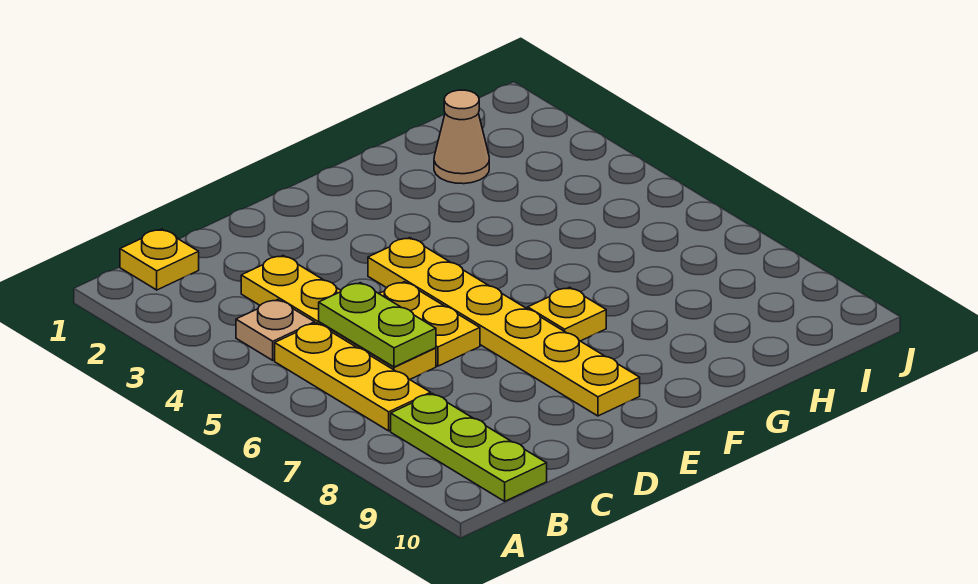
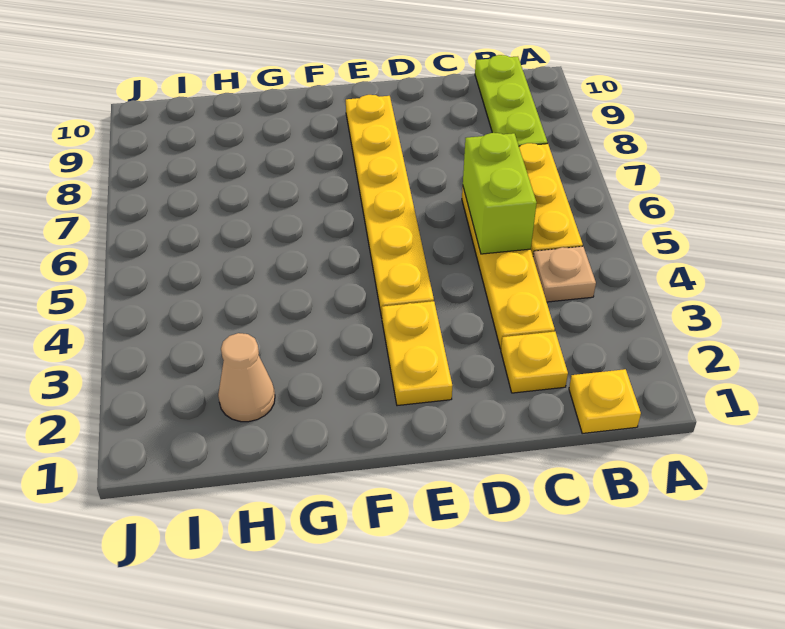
lime plate C5:C6 level 2 -> lime brick C5:C6 level 2
yellow plate D5:D6 level 1 -> yellow plate E2:E3 level 1
yellow plate F7 level 1 -> yellow plate C2 level 1

